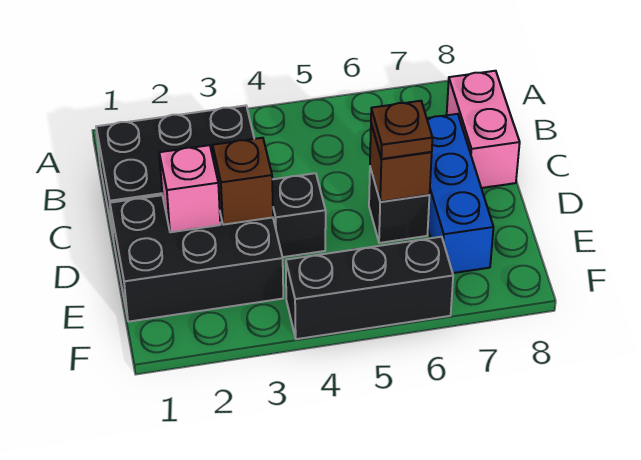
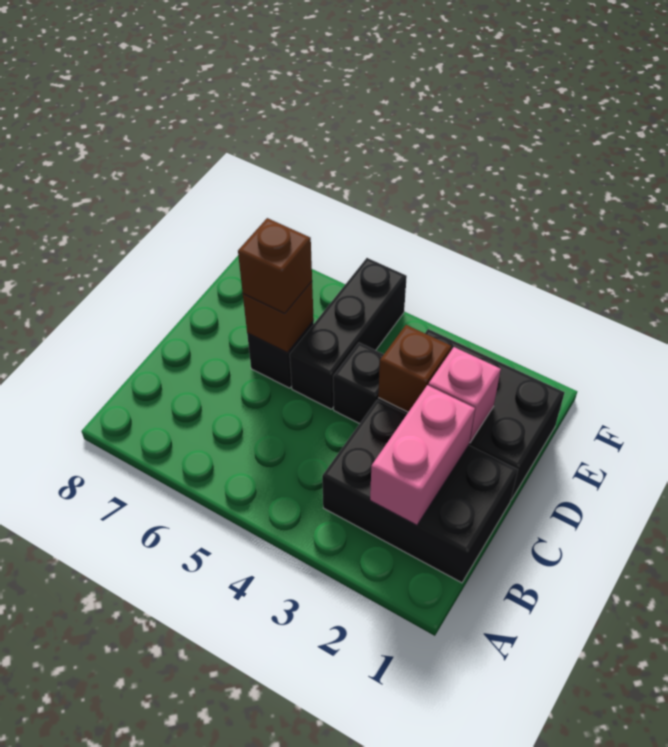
pink brick B8:C8 level 1 -> pink brick B2:C2 level 2
blue brick C7:E7 level 1 -> none
brown plate D6 level 3 -> brown brick D6 level 3
black brick F4:F6 level 1 -> black brick D5:F5 level 1

